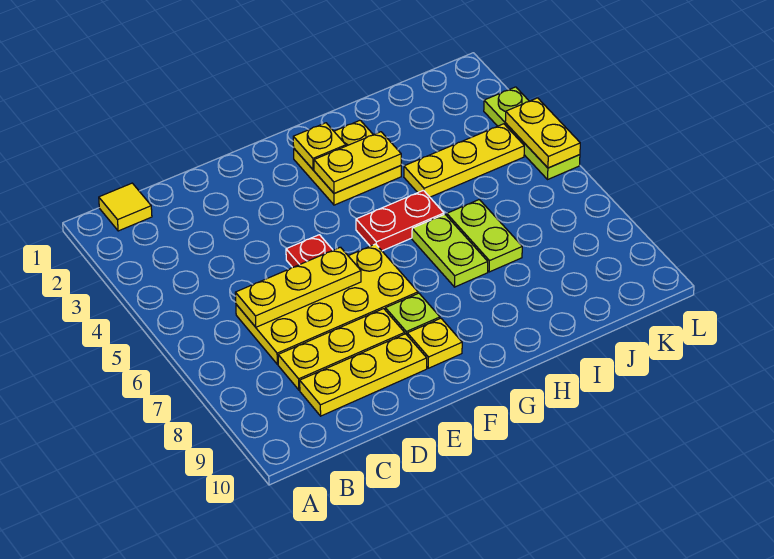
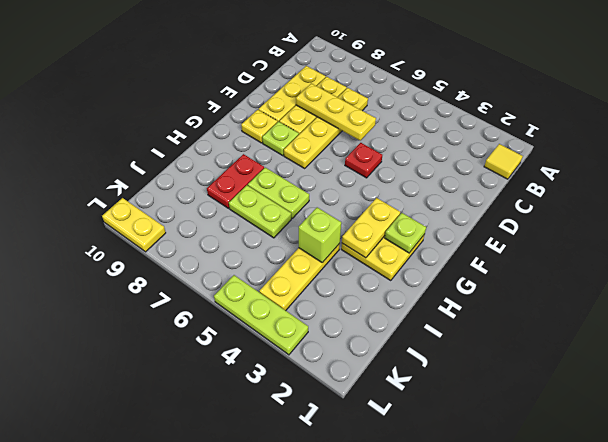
yellow plate C6:F7 level 1 -> yellow plate C7:F7 level 1
yellow plate C6:E6 level 2 -> yellow plate D6:D8 level 2
yellow plate G2 level 2 -> lime plate G2 level 2
red plate G5:H5 level 1 -> red plate H8:I8 level 1
none -> lime brick I4 level 2
yellow plate L4:L5 level 2 -> yellow plate L9:L10 level 1

